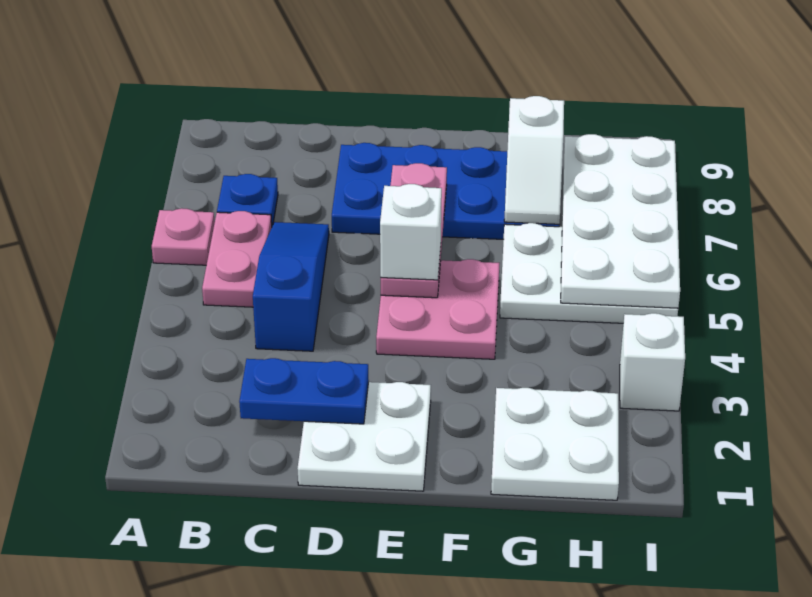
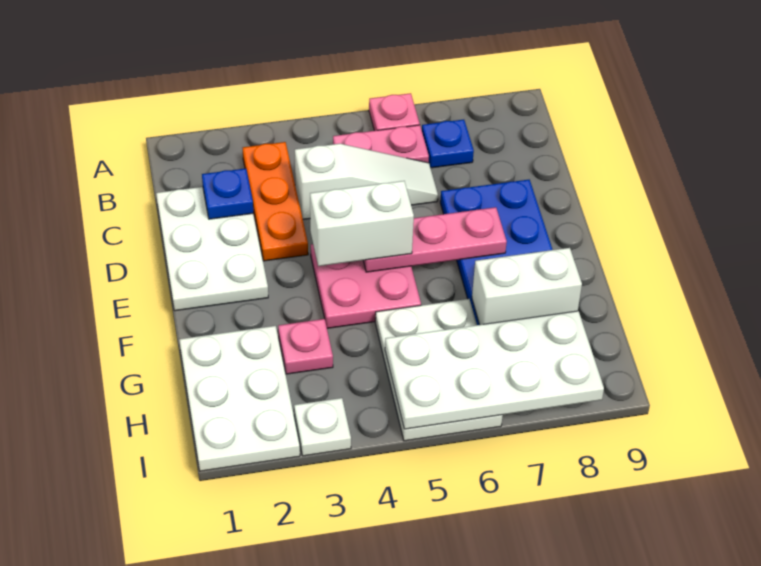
none -> orange plate B3:D3 level 1
blue plate C2:D2 level 2 -> blue plate C2 level 2
blue slope C4:C6 level 1 top 4 -> white slope C4:C6 level 1 top 4
white plate D1:E2 level 1 -> white plate C1:E2 level 1
white brick E5 level 3 -> white brick E4:E5 level 3
white plate G1:H2 level 1 -> white plate G1:I2 level 1
none -> pink plate G3 level 1
white slope G7:G8 level 2 top 8 -> white brick G7:G8 level 2
white brick I3 level 1 -> white plate I3 level 1

